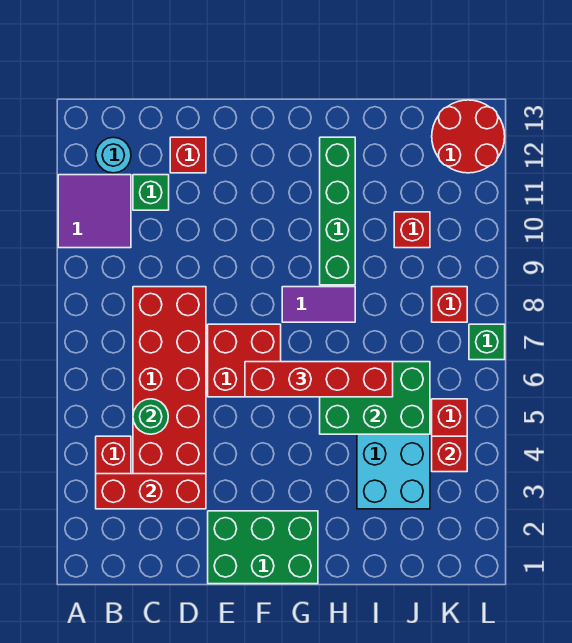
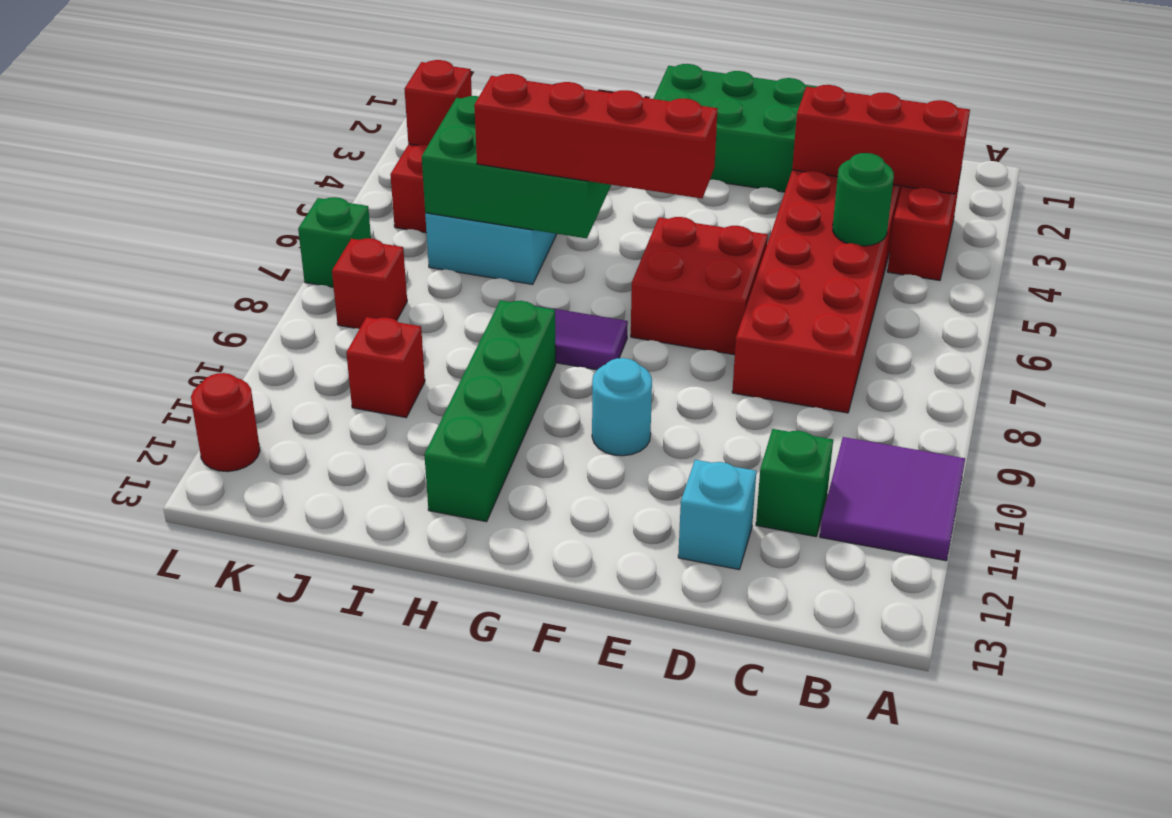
cyan round brick B12 level 1 -> cyan round brick F10 level 1
red brick D12 level 1 -> cyan brick D12 level 1
red round brick K12:L13 level 1 -> red round brick L12 level 1

